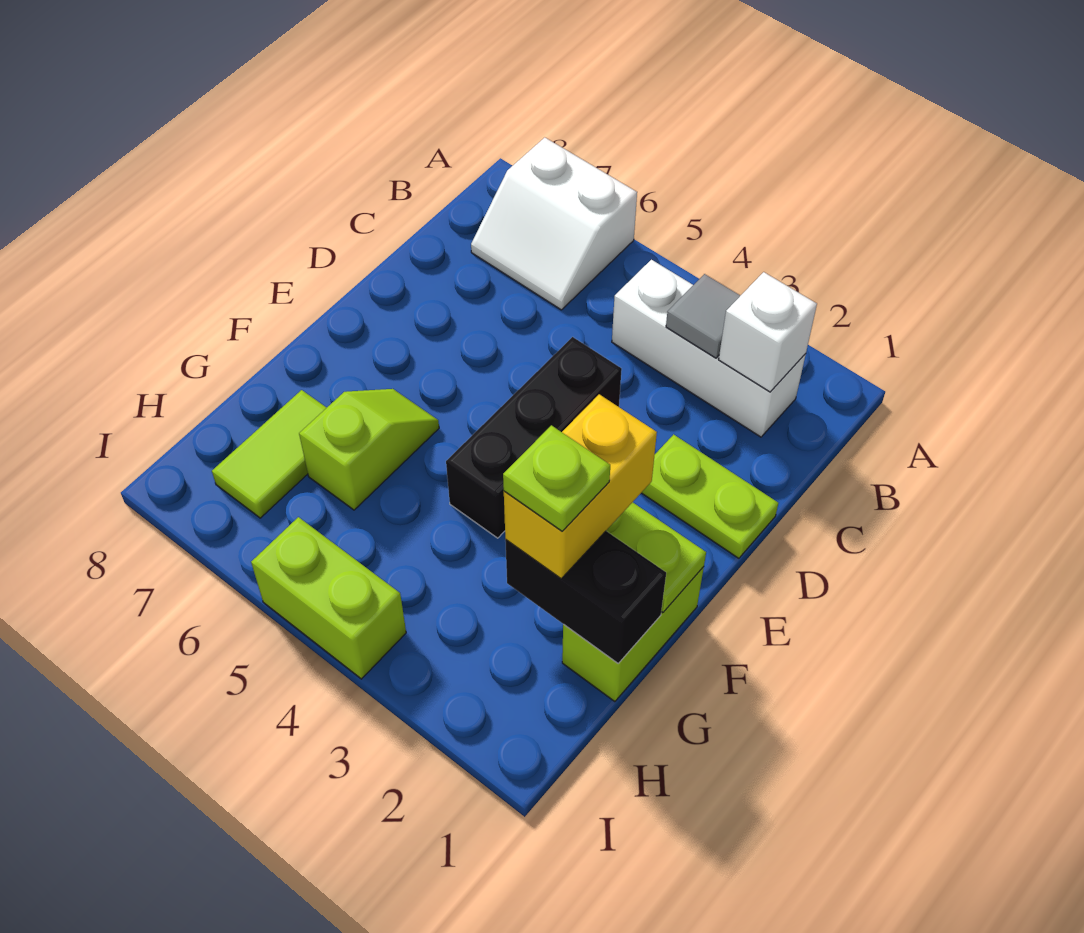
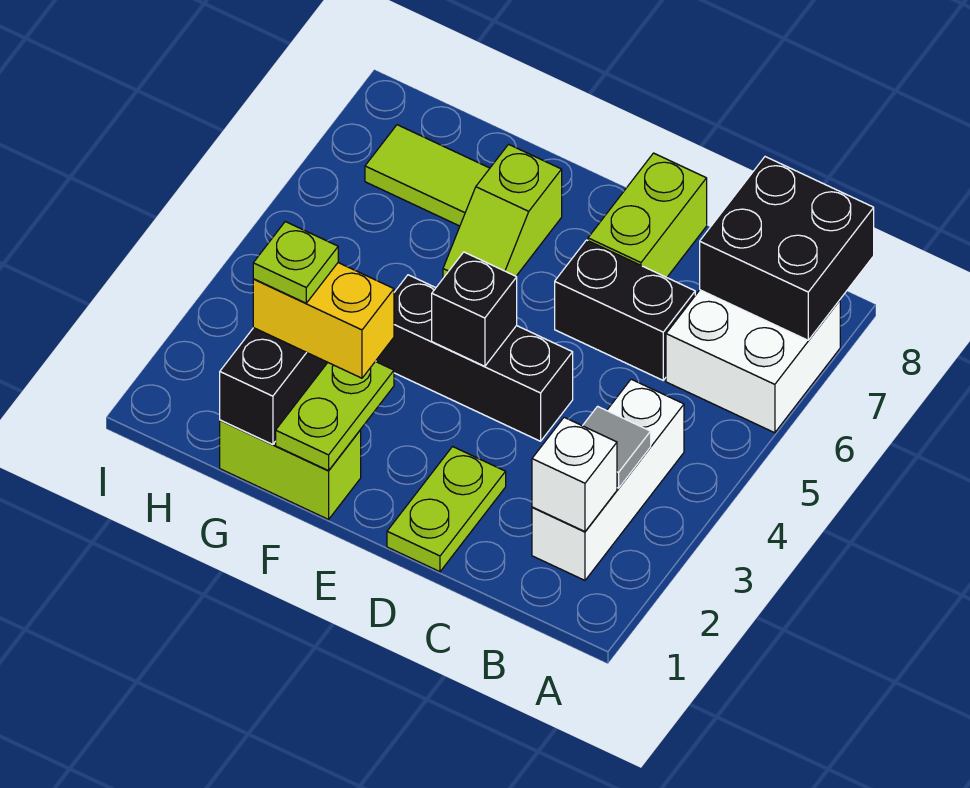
white slope A6:B7 level 1 top A -> white brick A6:B7 level 1
none -> black brick A7:B8 level 2
none -> black brick C6:D6 level 1
none -> black brick E4 level 2
lime slope F6:G6 level 1 top G -> lime slope F6:F7 level 1 top 7
lime brick I4:I5 level 1 -> lime brick D7:D8 level 1

